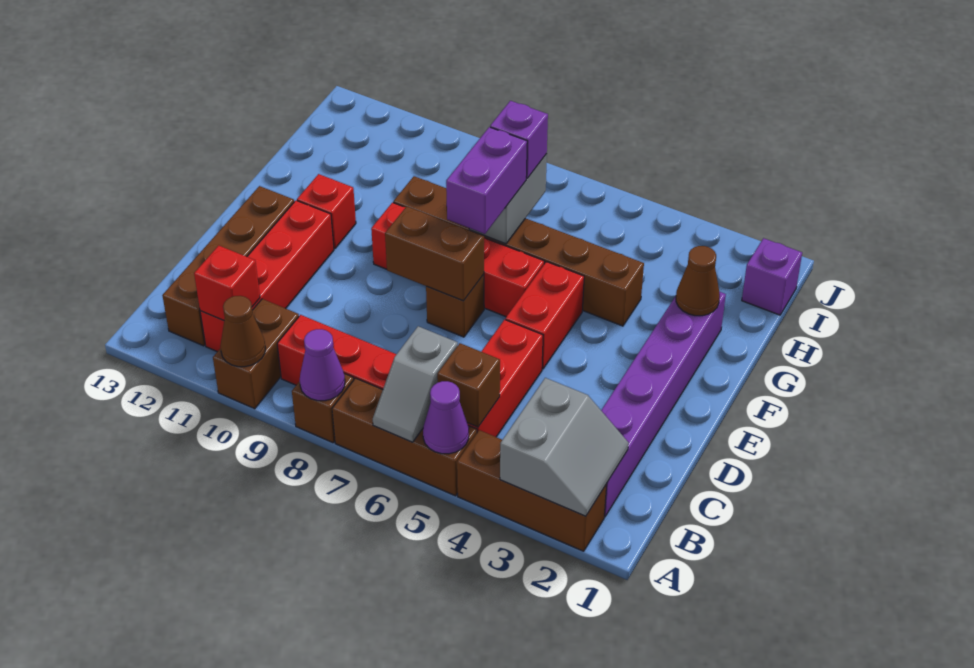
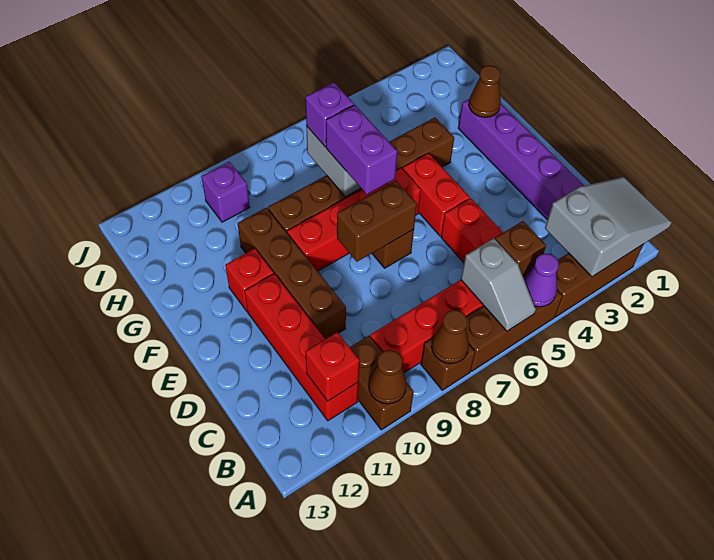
grey slope A2:B3 level 2 top 3 -> grey slope A1:B3 level 2 top 3
purple cone A8 level 2 -> brown cone A8 level 2
brown brick B12:E12 level 1 -> brown brick D10:G10 level 1
purple brick I1 level 1 -> purple brick I10 level 1

